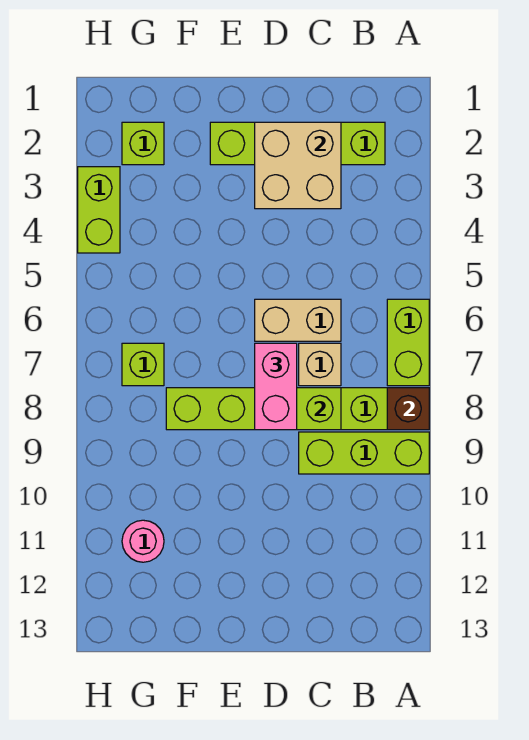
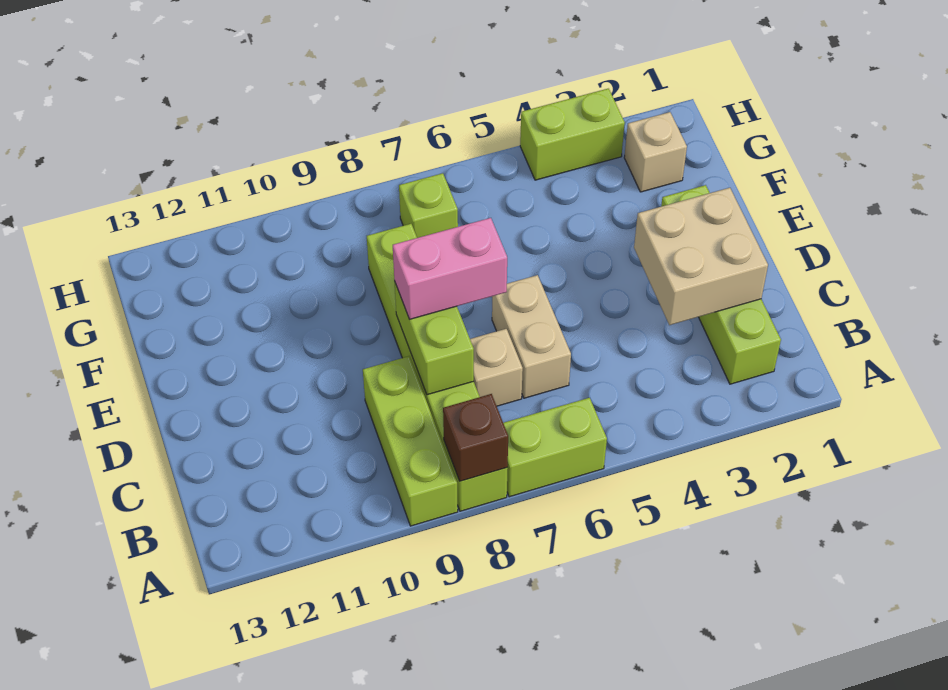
lime brick G2 level 1 -> tan brick G2 level 1
pink round brick G11 level 1 -> none

